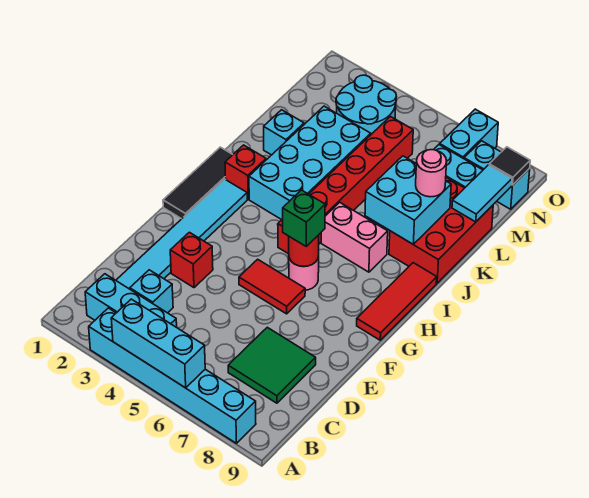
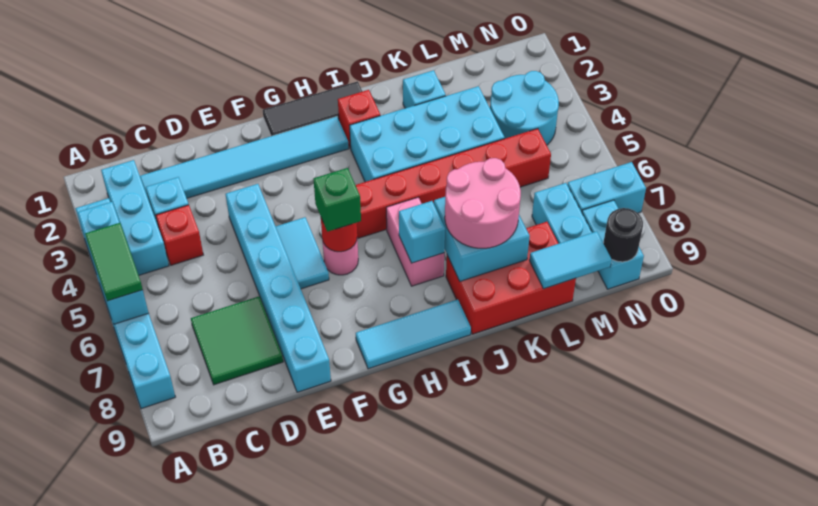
none -> green tile A5:A6 level 3
red brick E3 level 1 -> red brick C4 level 1
none -> cyan brick E4:E9 level 1
red tile F5:F6 level 1 -> cyan tile F5:F6 level 1
red tile G9:I9 level 1 -> cyan tile G9:I9 level 1
none -> cyan brick I7 level 2
pink round brick K8 level 3 -> pink round brick J7:K8 level 3
black tile N9 level 2 -> black round brick N9 level 2

